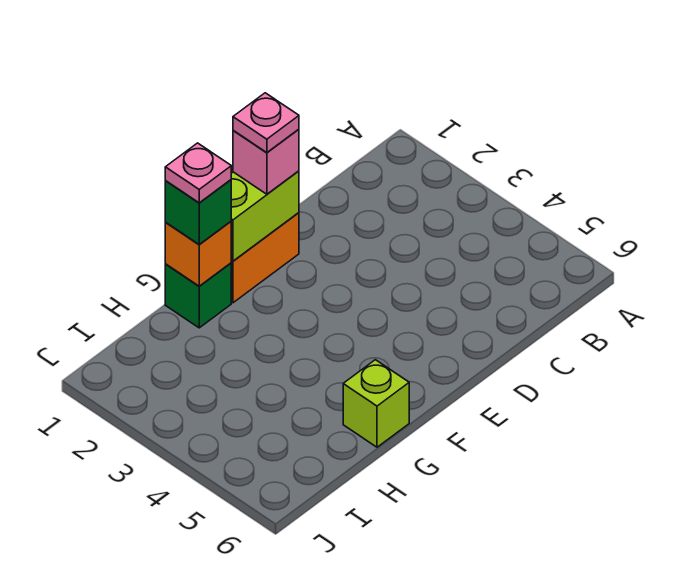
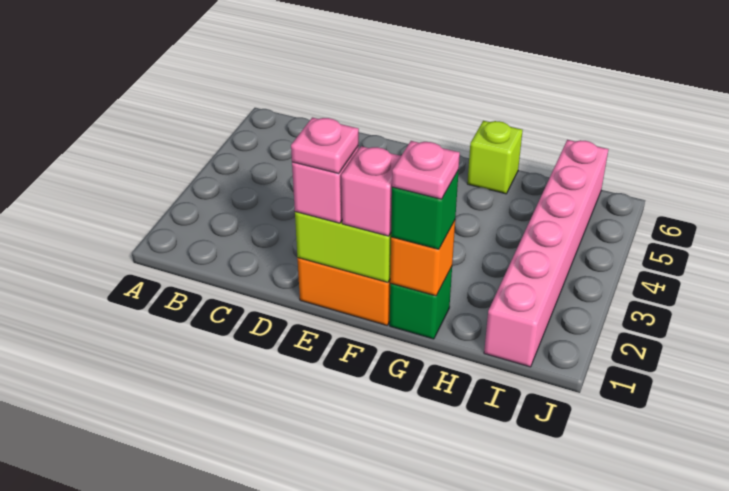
none -> pink brick F1 level 3
none -> pink brick I1:I6 level 1

